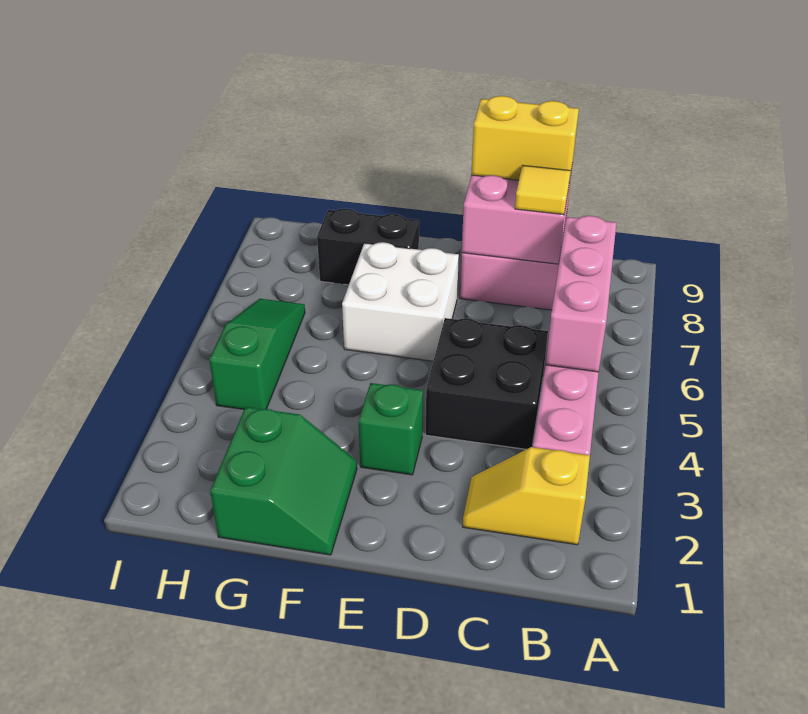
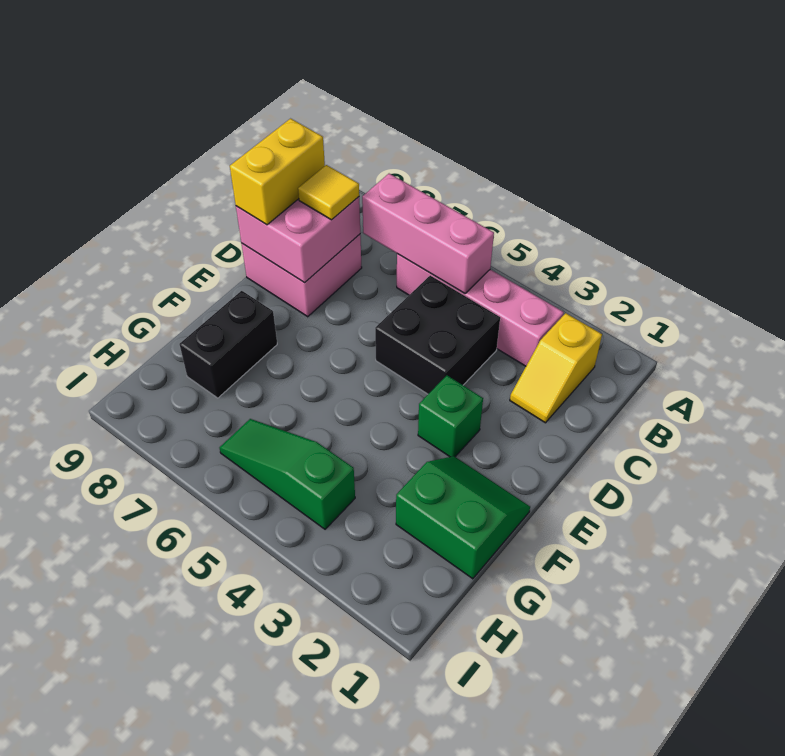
white brick E6:F7 level 1 -> none

